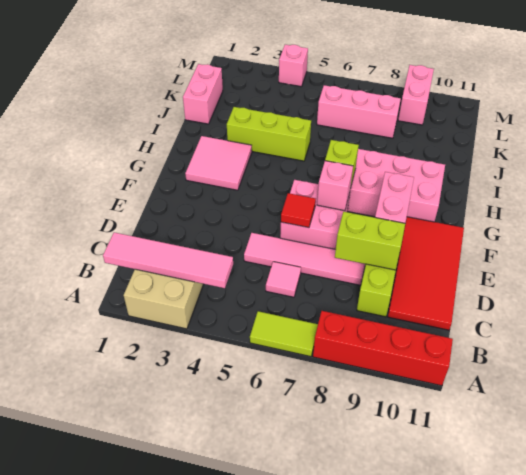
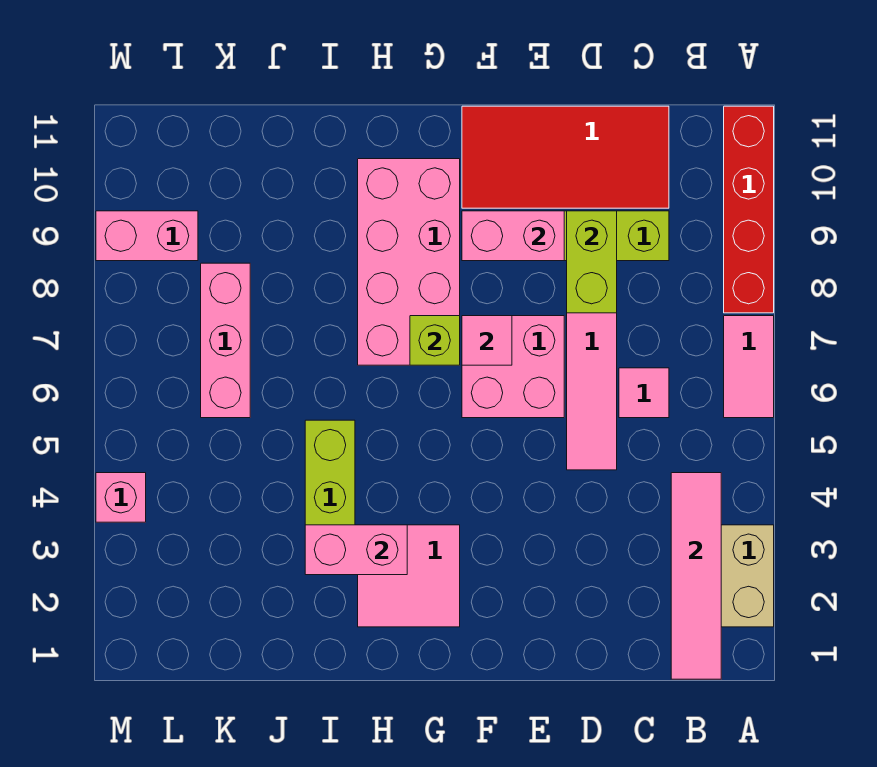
lime tile A6:A7 level 1 -> pink tile A6:A7 level 1
red tile E6 level 2 -> none
pink brick F7 level 2 -> pink tile F7 level 2
pink brick J1:K1 level 1 -> pink brick H3:I3 level 2

